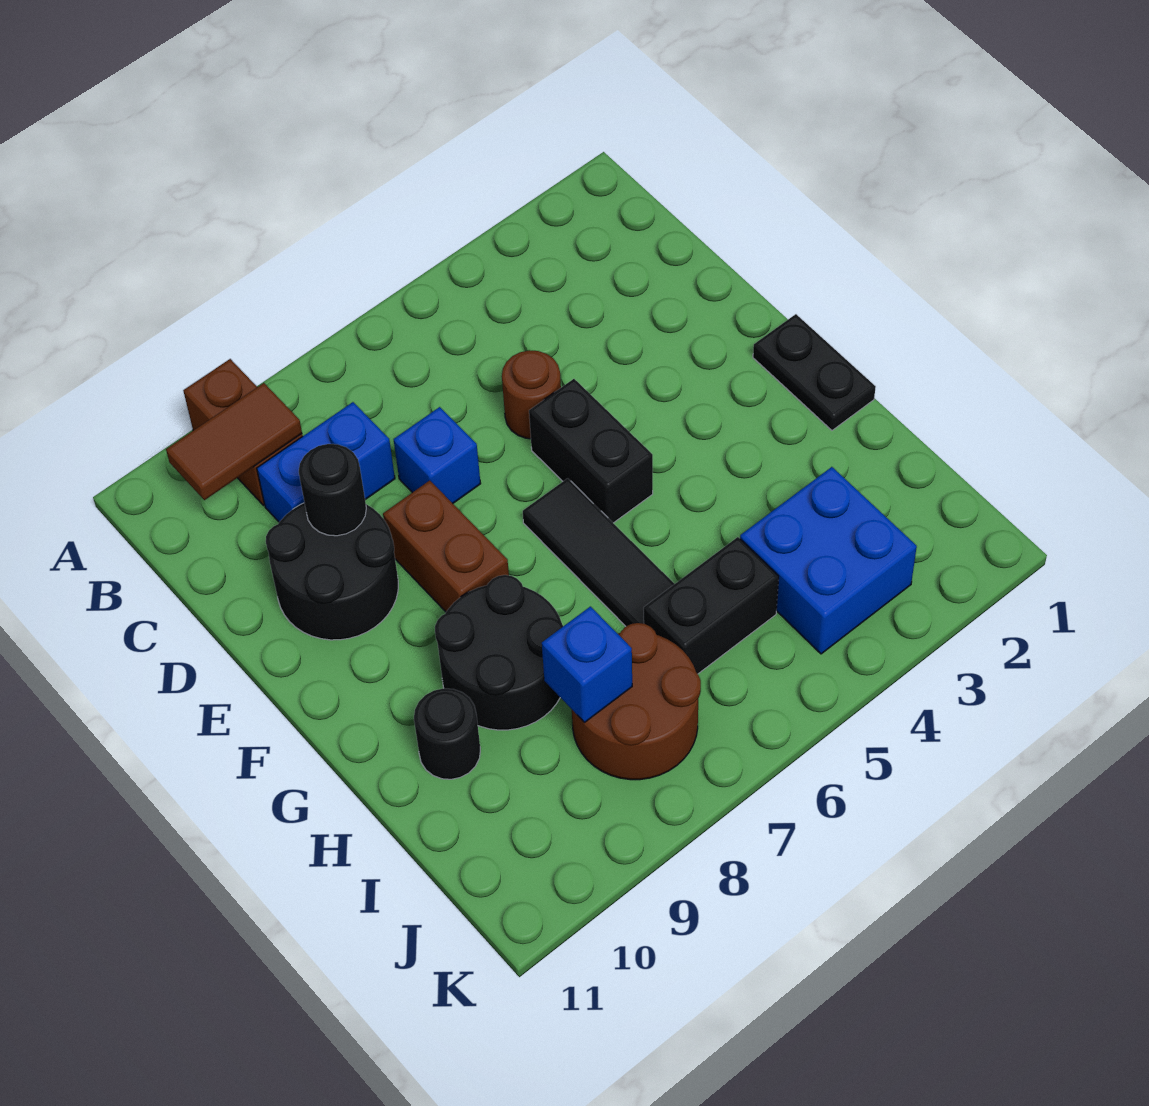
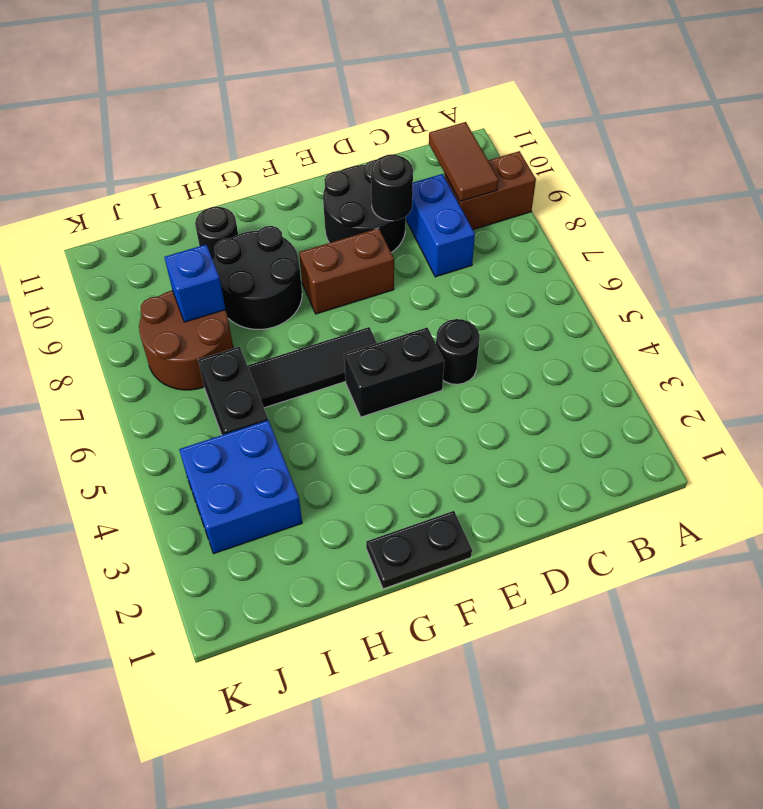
brown round brick D5 level 1 -> black round brick D5 level 1
blue brick D7 level 1 -> none

